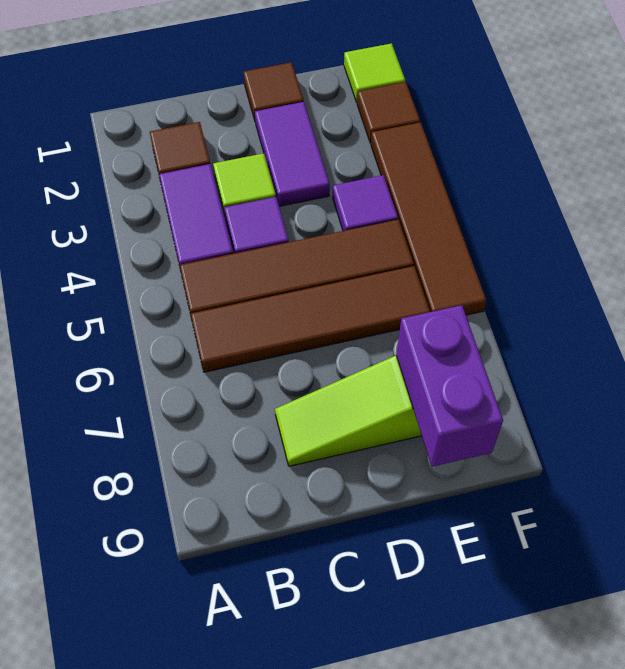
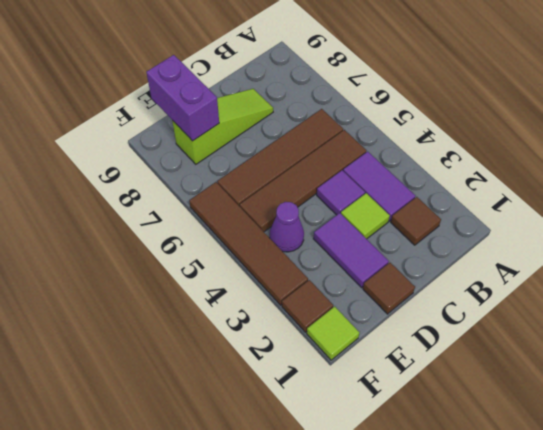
purple tile E4 level 1 -> purple cone E4 level 1

